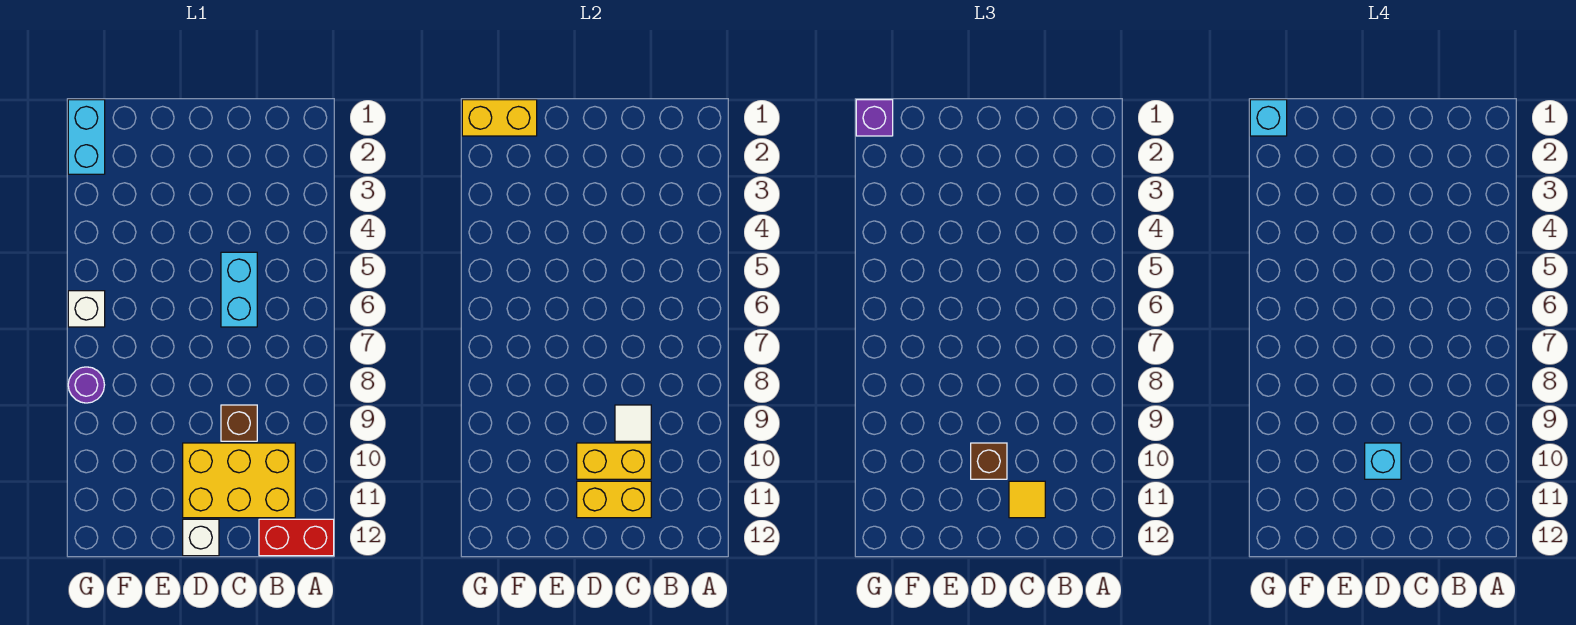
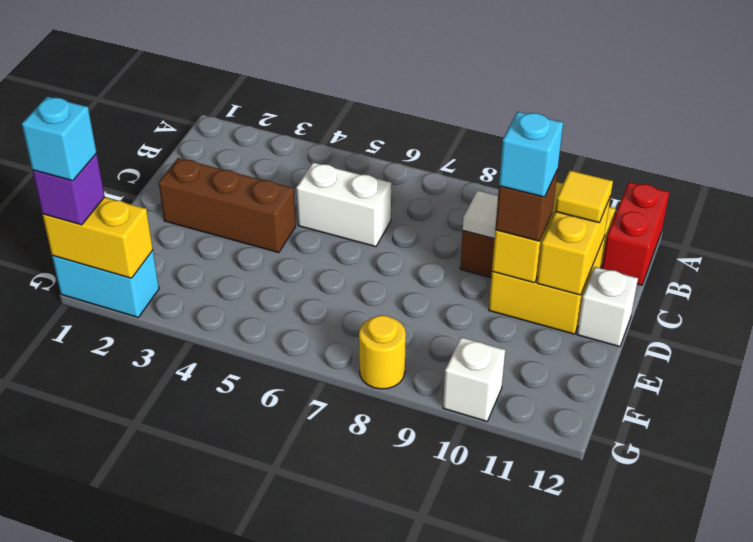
cyan brick C5:C6 level 1 -> white brick C5:C6 level 1
none -> brown brick D2:D4 level 1
yellow brick F1:G1 level 2 -> yellow brick G1:G2 level 2
white brick G6 level 1 -> white brick G10 level 1
purple round brick G8 level 1 -> yellow round brick G8 level 1

